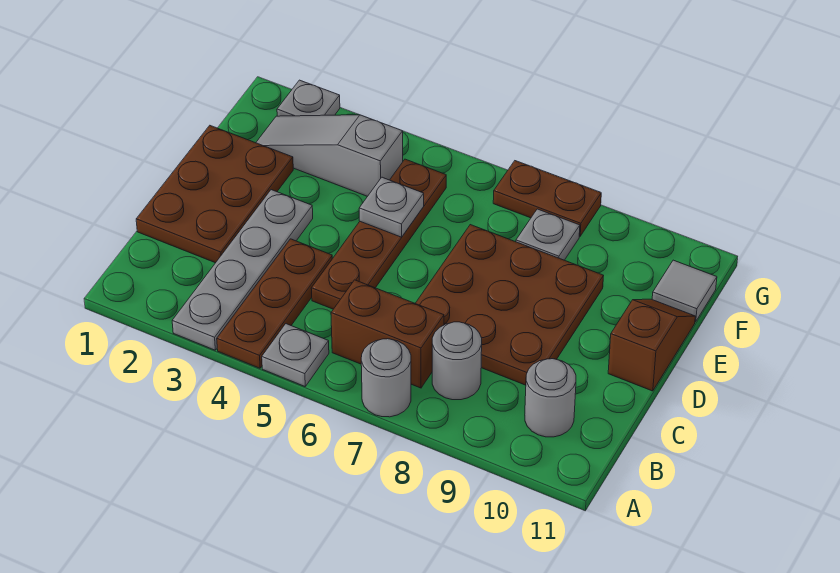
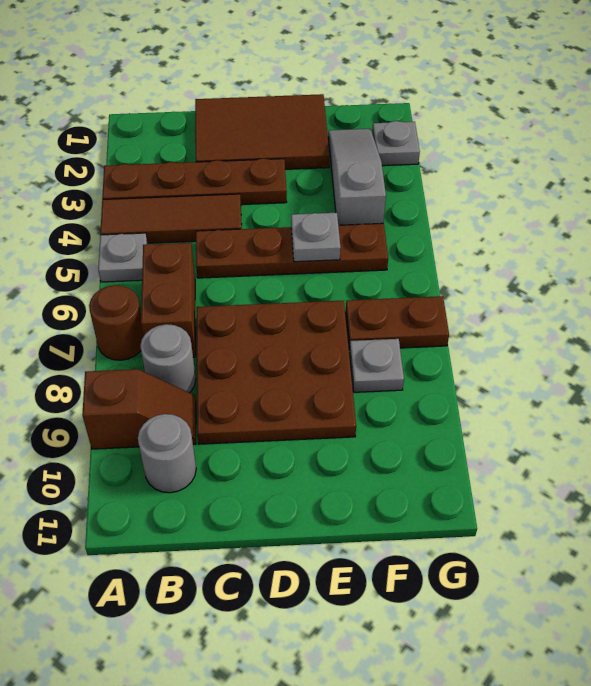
grey plate A3:D3 level 1 -> brown plate A3:D3 level 1
brown plate A4:C4 level 1 -> brown tile A4:C4 level 1
grey round brick A7 level 1 -> brown round brick A7 level 1
brown plate C1:E2 level 1 -> brown tile C1:E2 level 1
brown slope D11:E11 level 1 top D -> brown slope A9:B9 level 1 top A
grey tile F11 level 1 -> none
brown plate G7:G8 level 1 -> brown plate F7:G7 level 1

